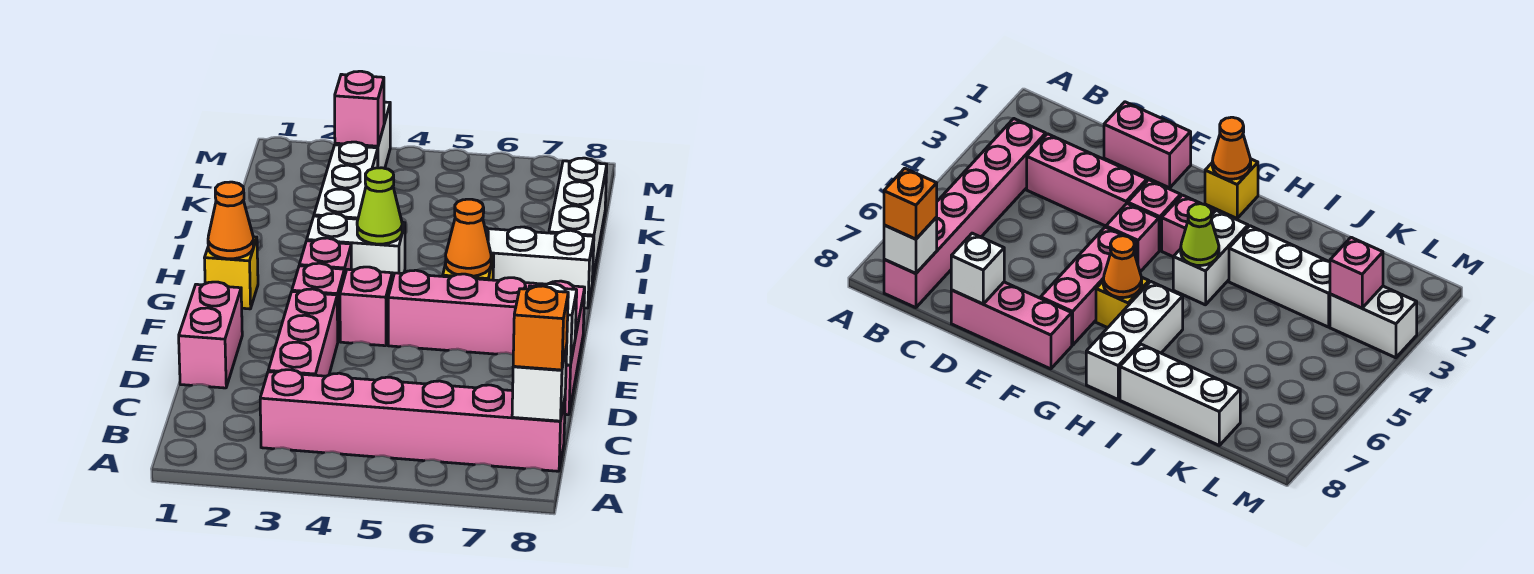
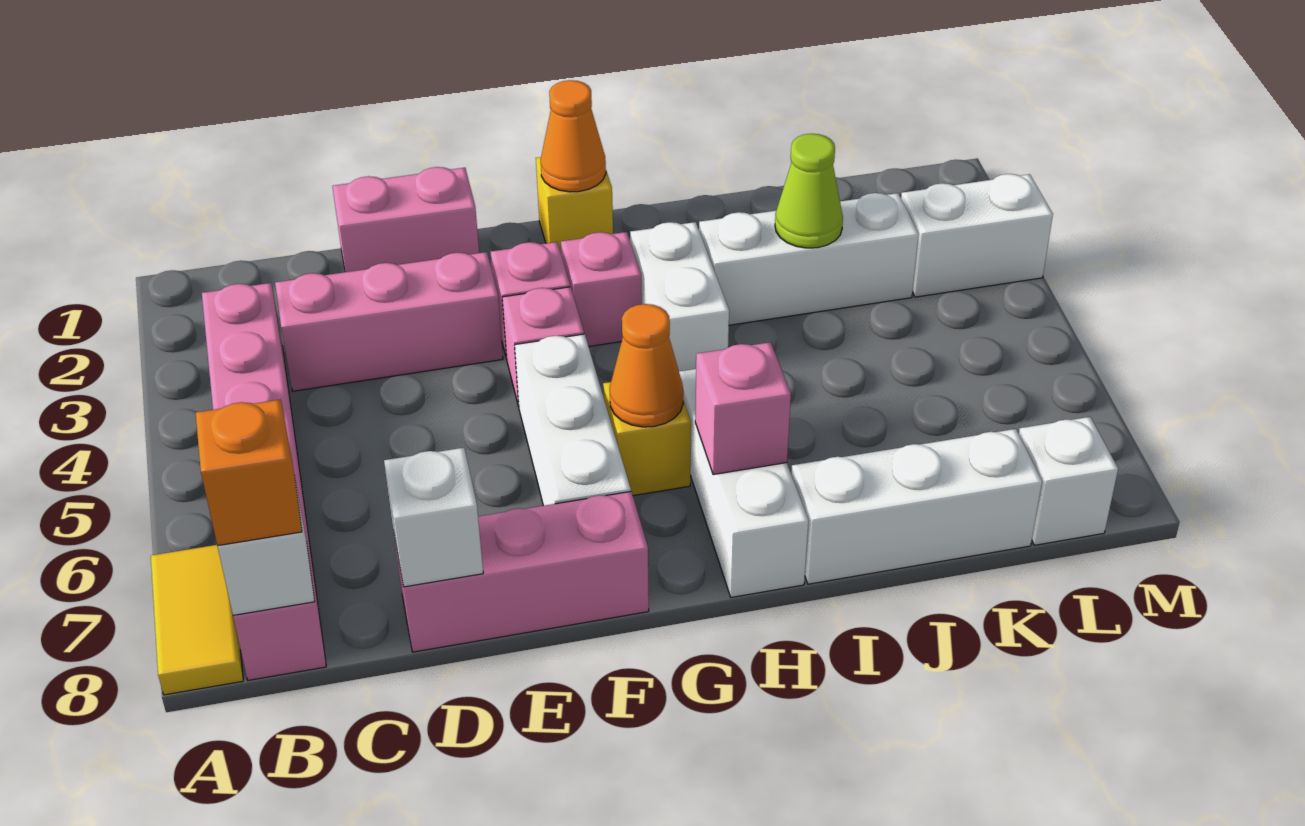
none -> yellow tile A7:A8 level 1
pink brick F5:F7 level 1 -> white brick F5:F7 level 1
lime cone H4 level 2 -> lime cone J3 level 2
pink brick L3 level 2 -> pink brick H7 level 2
none -> white brick L8 level 1

